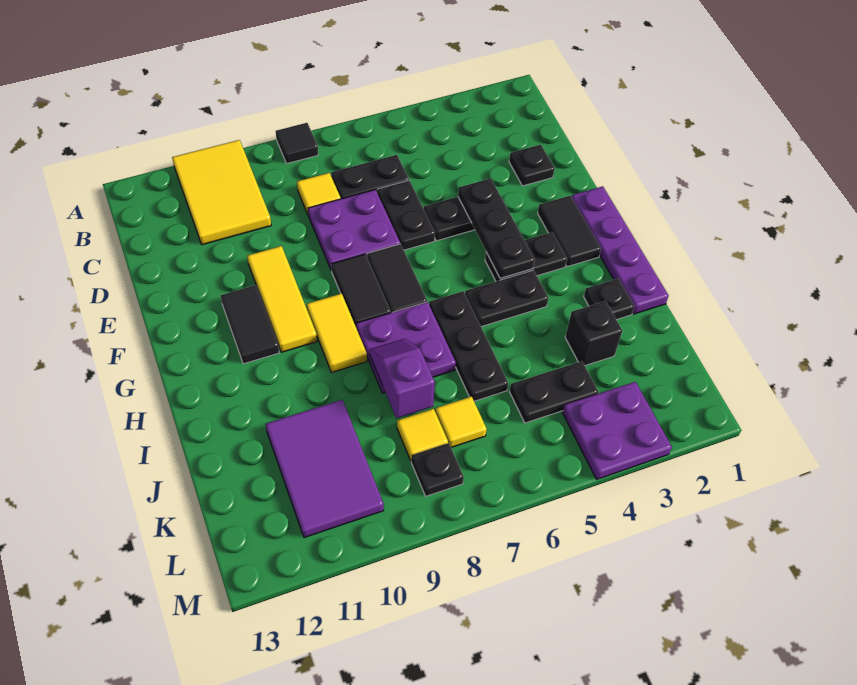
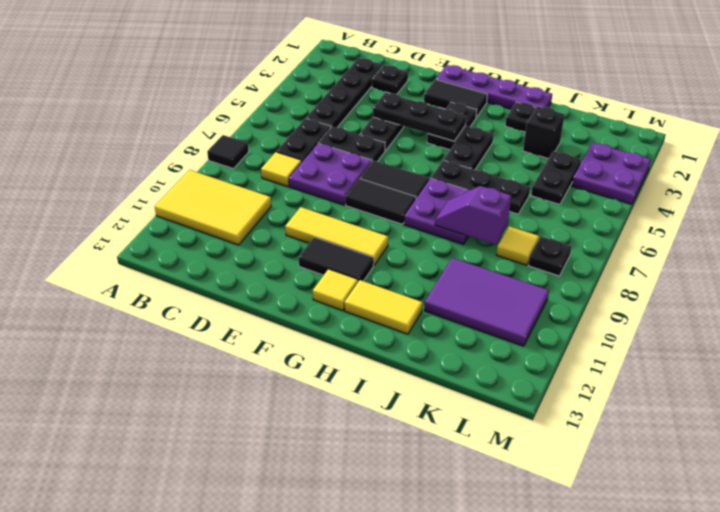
none -> black plate C2:C5 level 1
yellow tile G9:H9 level 1 -> yellow tile H12:I12 level 1
yellow tile K7 level 1 -> yellow tile G12 level 1

